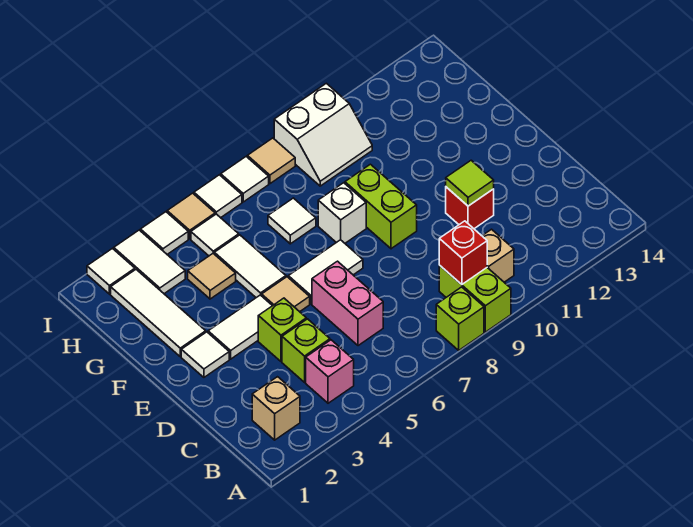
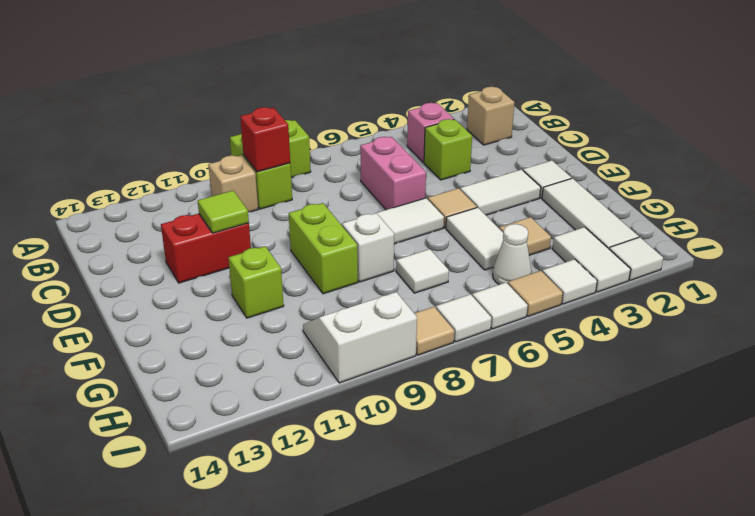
lime brick D4 level 1 -> lime brick F11 level 1
red brick D11 level 1 -> red brick D11:D12 level 1
white tile H5 level 1 -> white cone H5 level 1

